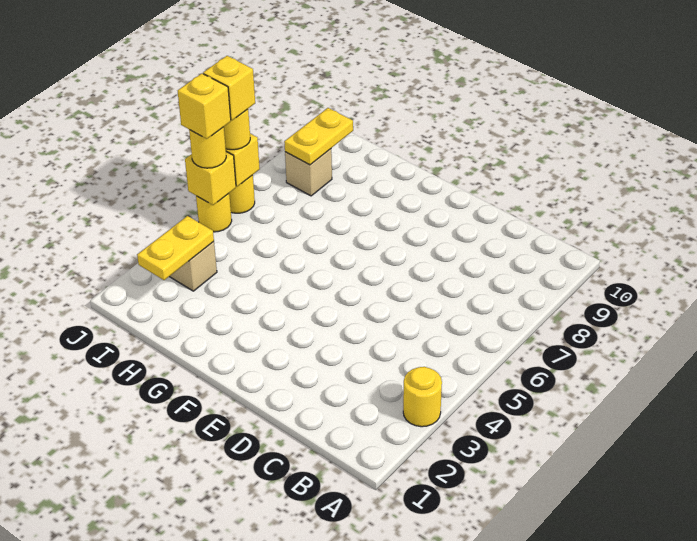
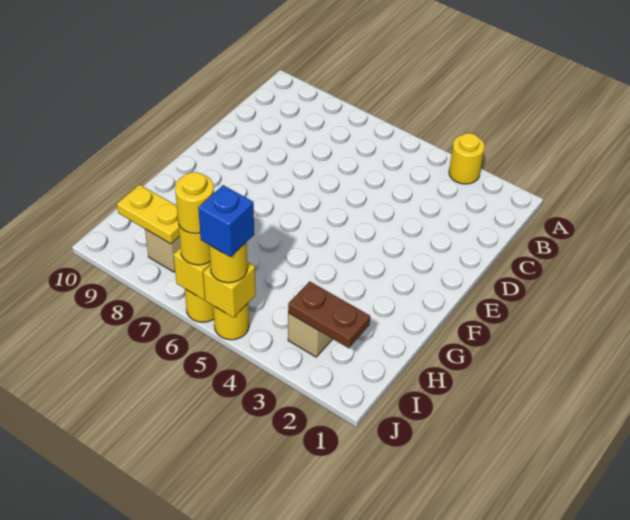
yellow plate I2:I3 level 2 -> brown plate I2:I3 level 2
yellow brick J5 level 4 -> blue brick J5 level 4
yellow brick J6 level 4 -> yellow round brick J6 level 4

